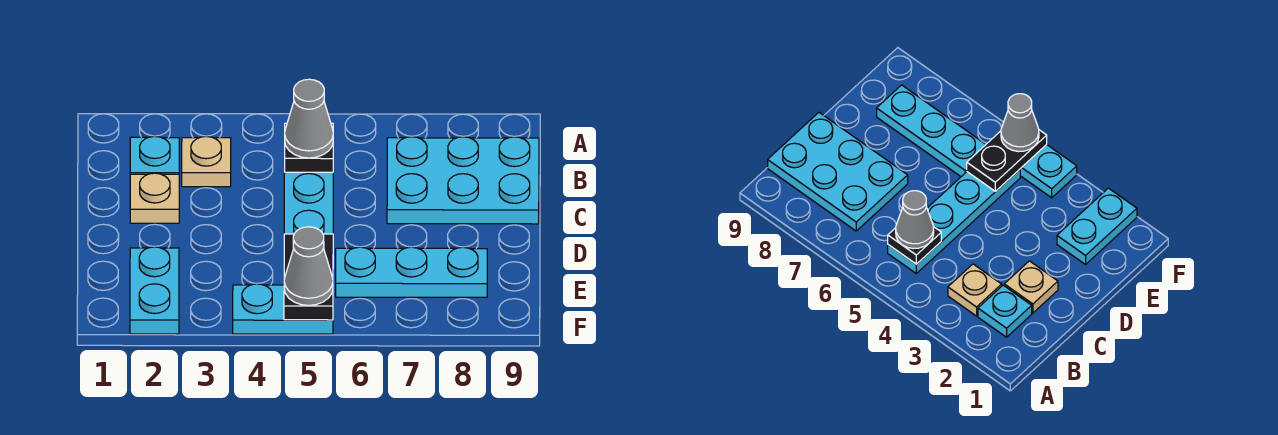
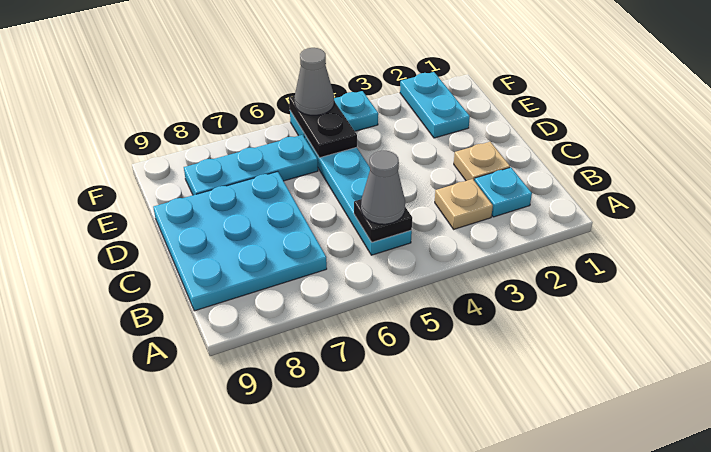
cyan plate B7:C9 level 1 -> cyan plate B7:D9 level 1

